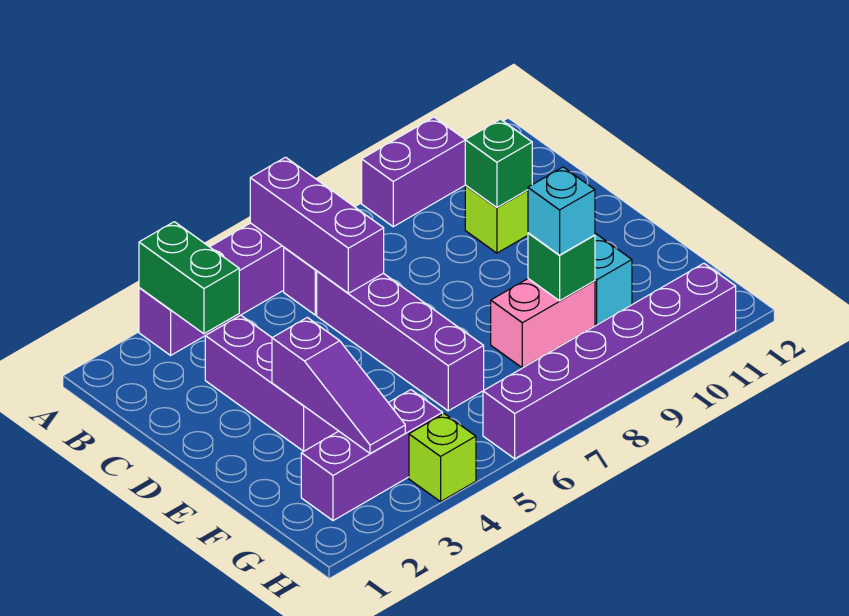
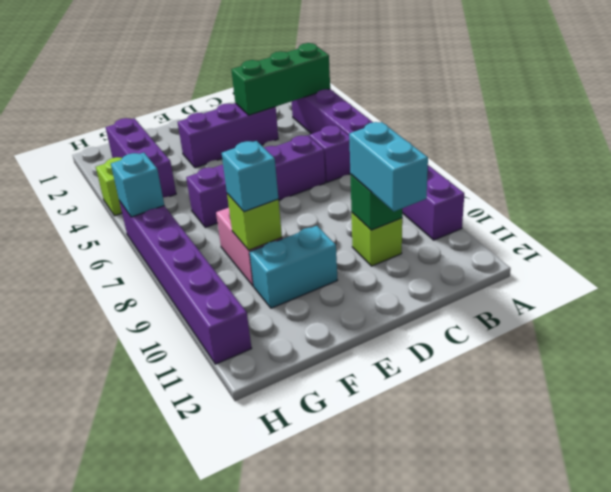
green brick A3:B3 level 2 -> green brick A3:C3 level 2
purple brick A6:C6 level 2 -> none
none -> cyan brick C10:C11 level 3
purple slope E3:G3 level 2 top E -> none
green brick F9 level 2 -> lime brick F9 level 2
none -> cyan brick H6 level 2

